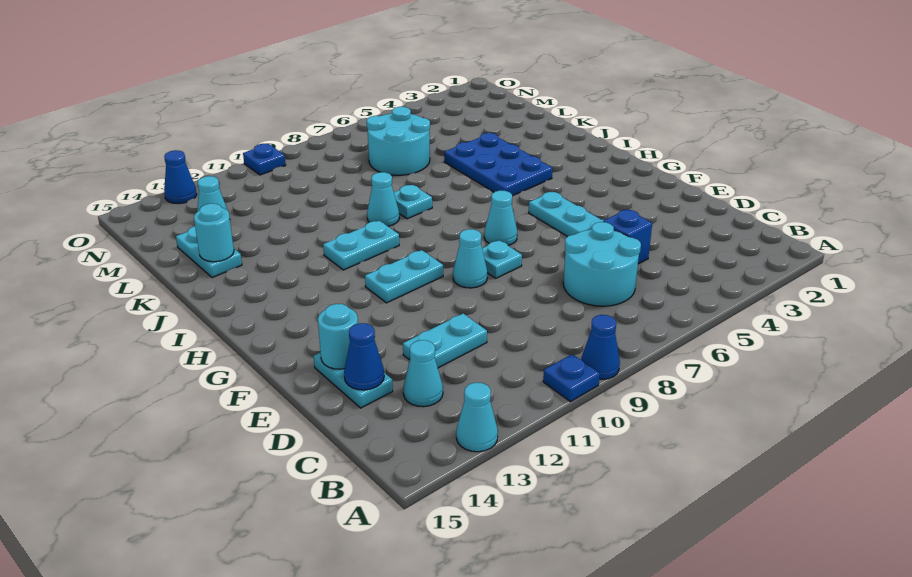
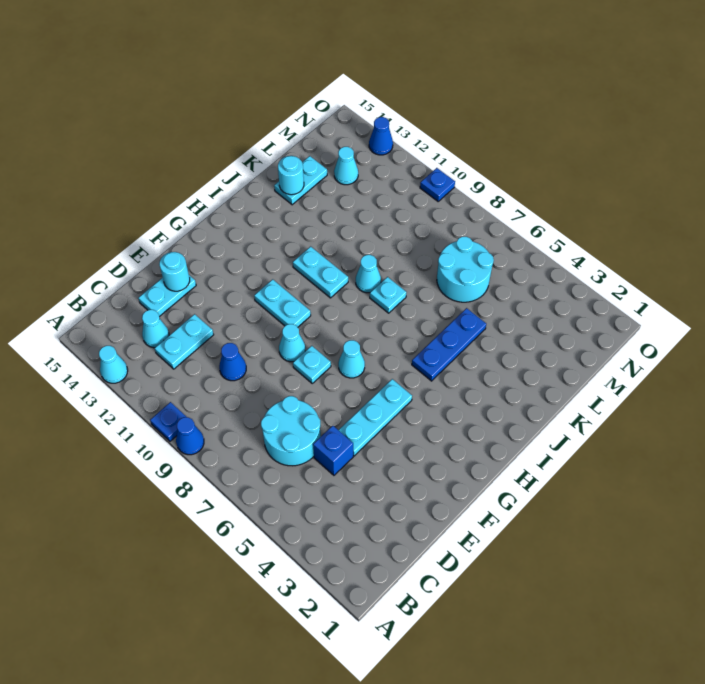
cyan plate D11:D12 level 1 -> cyan plate C12:D12 level 1
blue cone D14 level 2 -> blue cone D10 level 1
blue plate I4:K5 level 1 -> blue plate I5:K5 level 1

